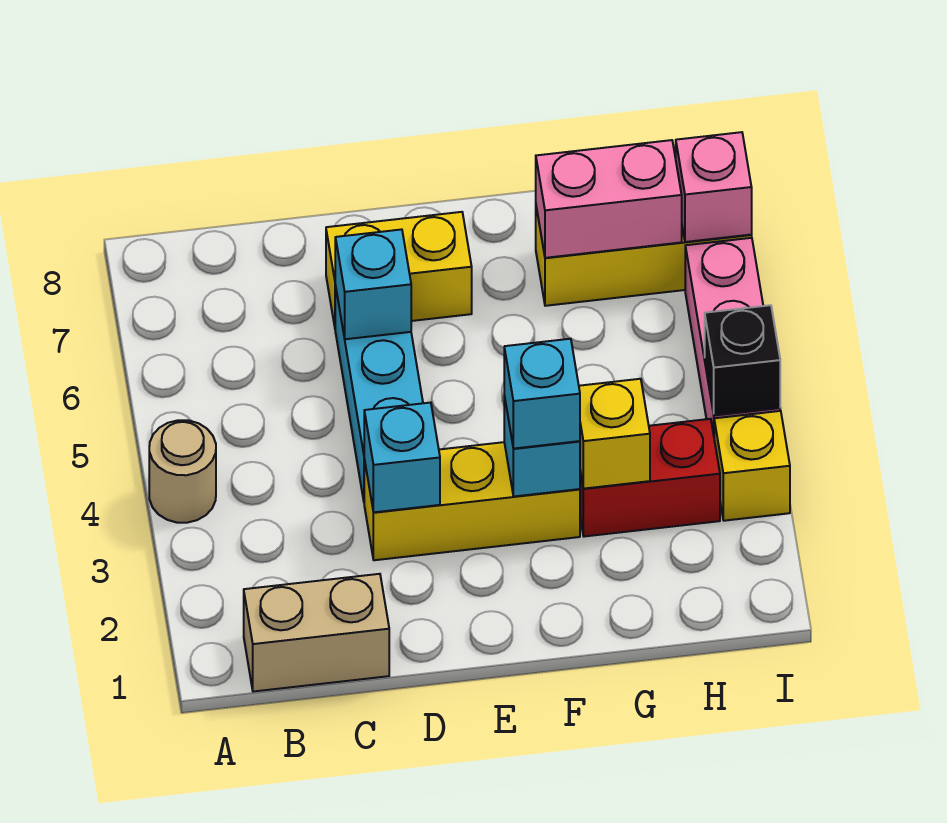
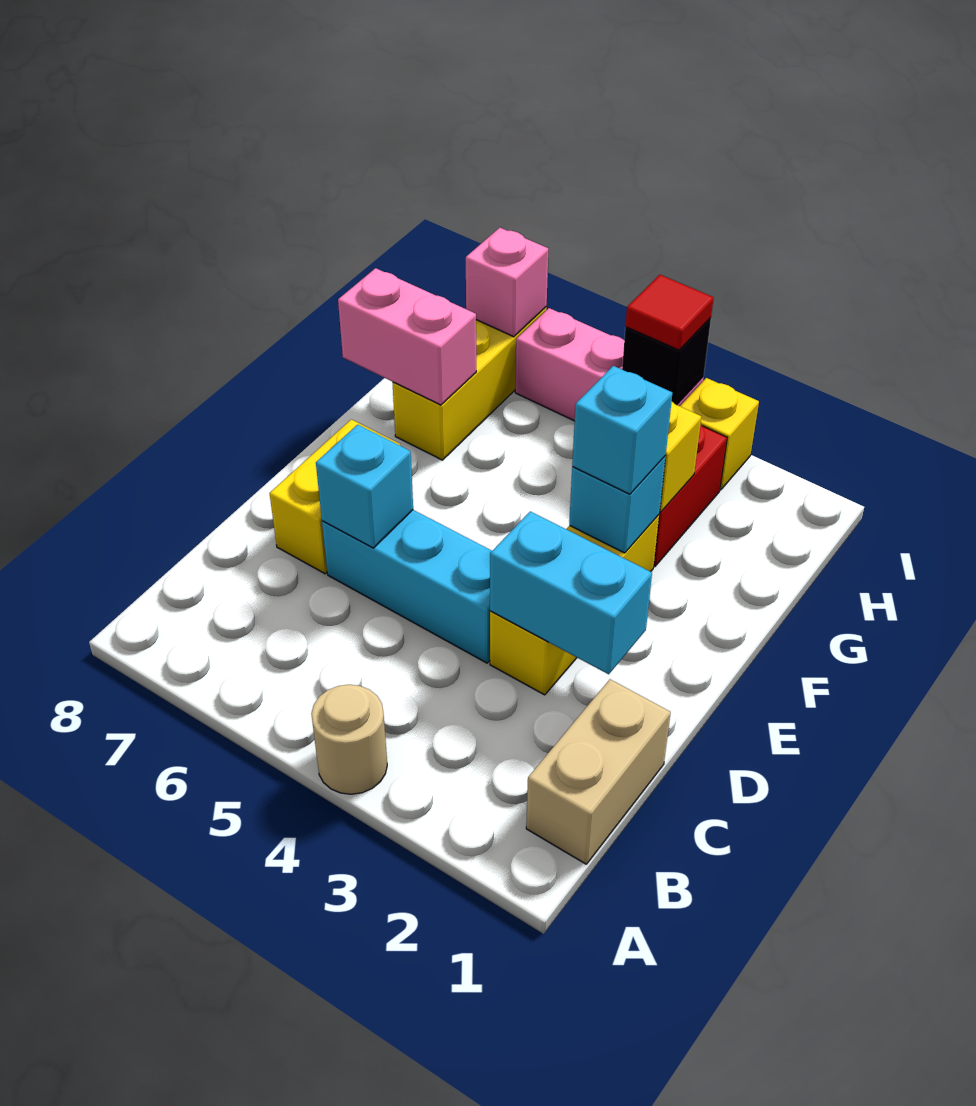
cyan brick D3 level 2 -> cyan brick D2:D3 level 2
pink brick G7:H7 level 2 -> pink brick G7:G8 level 2
none -> red tile I4 level 3

